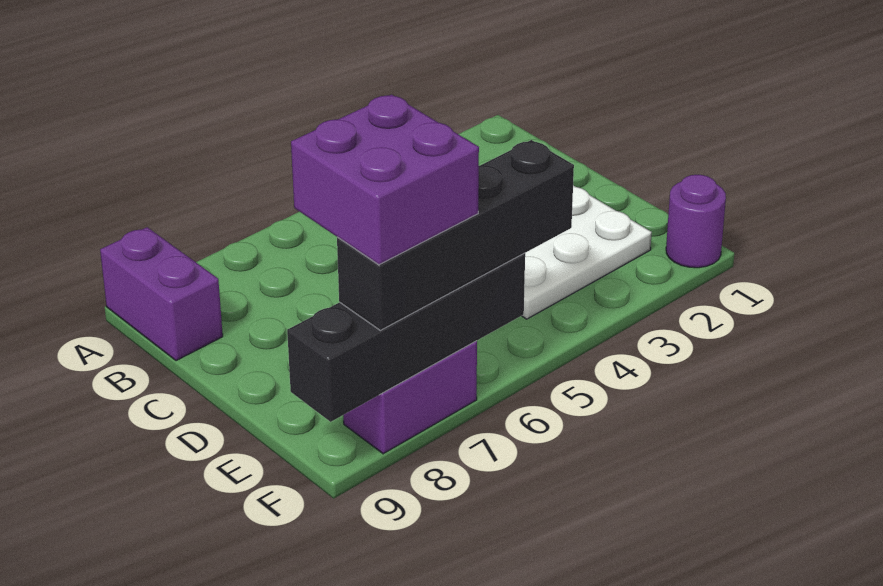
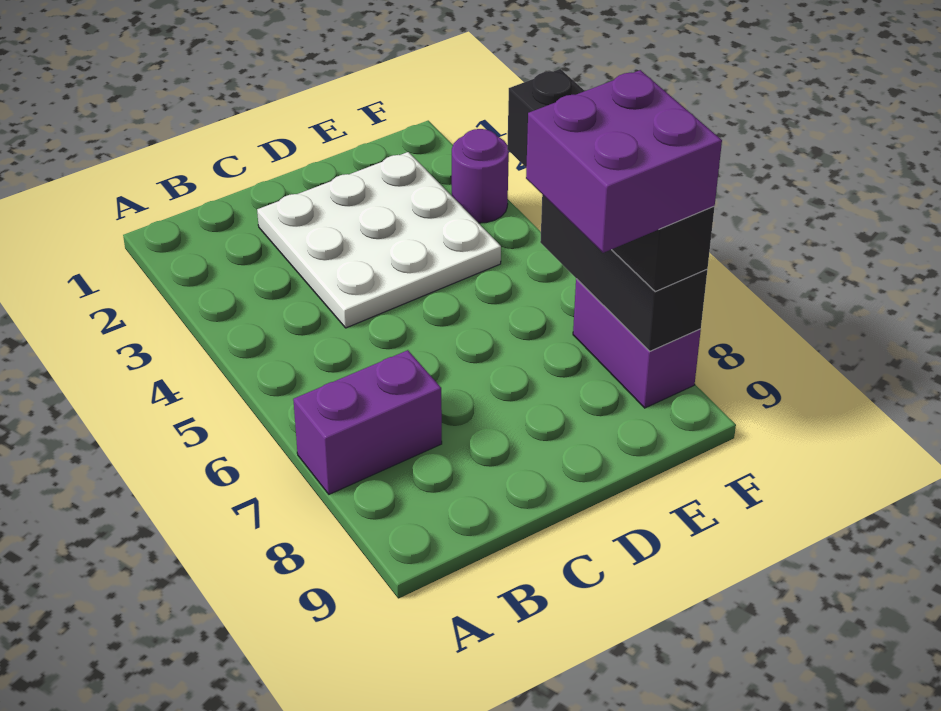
purple brick A9:B9 level 1 -> purple brick A7:B7 level 1
purple round brick F1 level 1 -> purple round brick F3 level 1
black brick F6:F9 level 2 -> black brick F6:F8 level 2

